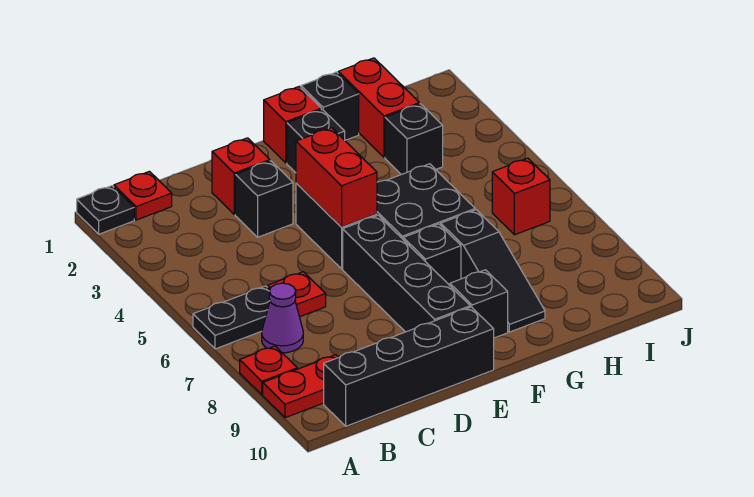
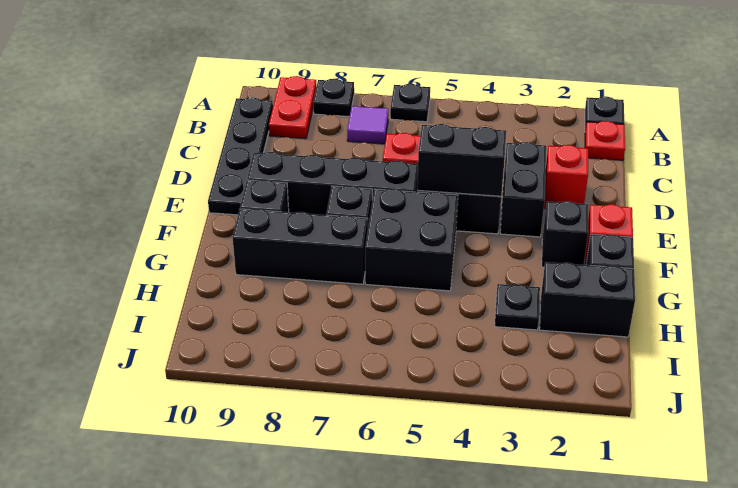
black plate A6:B6 level 1 -> black plate A6 level 1
red plate A8 level 1 -> black plate A8 level 1
purple cone B7 level 1 -> purple tile B7 level 1
black brick B10:E10 level 1 -> black plate B10:E10 level 1
black brick D3 level 1 -> black brick D3:E3 level 1
red brick E4:E5 level 2 -> black brick E4:E5 level 2
black slope G7:G9 level 1 top 7 -> black brick G7:G9 level 1
red brick H1:H2 level 1 -> black brick H1:H2 level 1
black brick H3 level 1 -> black plate H3 level 1
red brick I6 level 1 -> none

